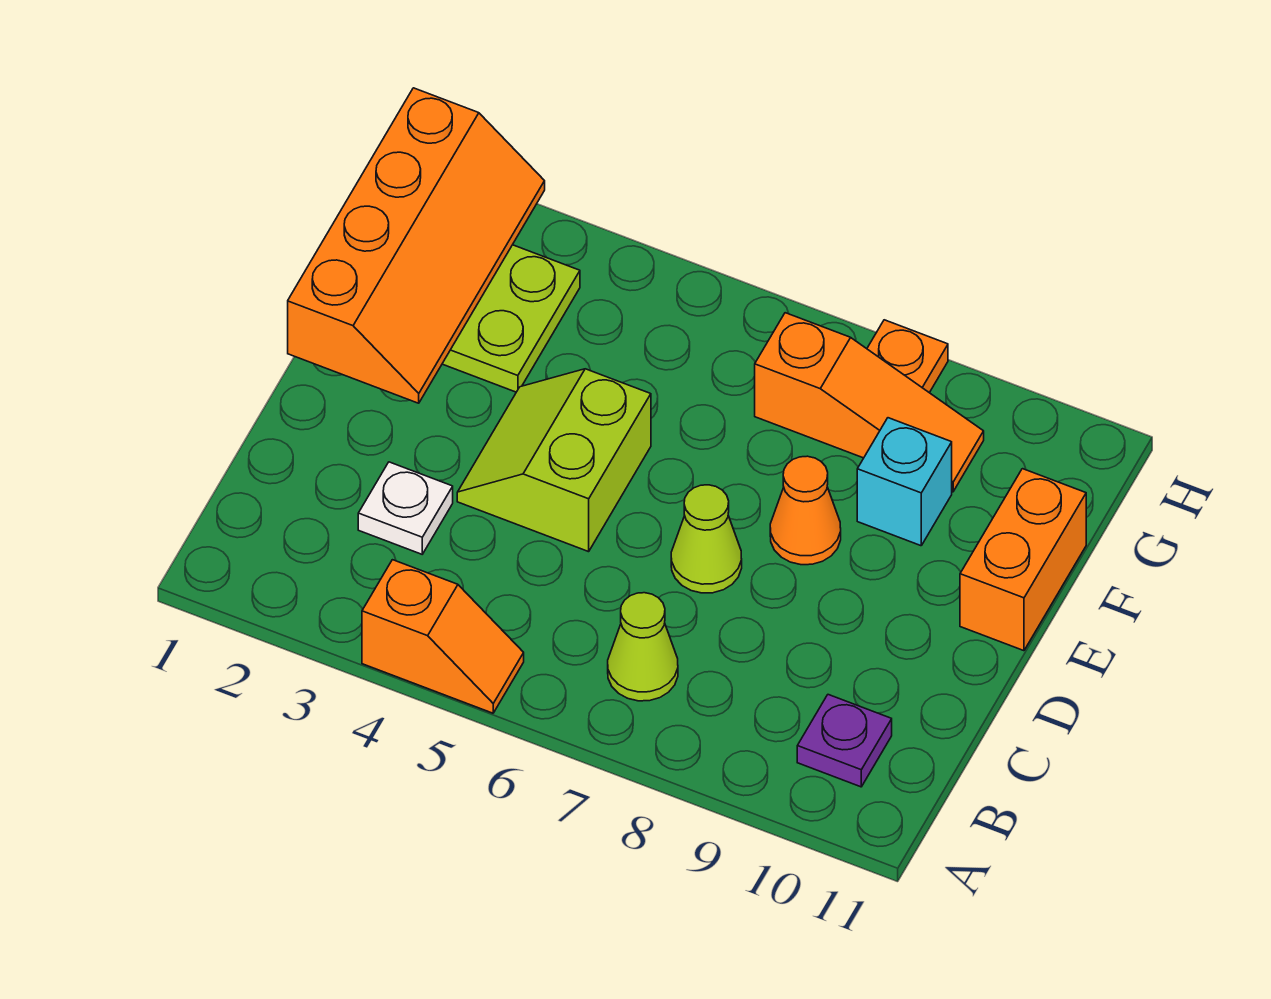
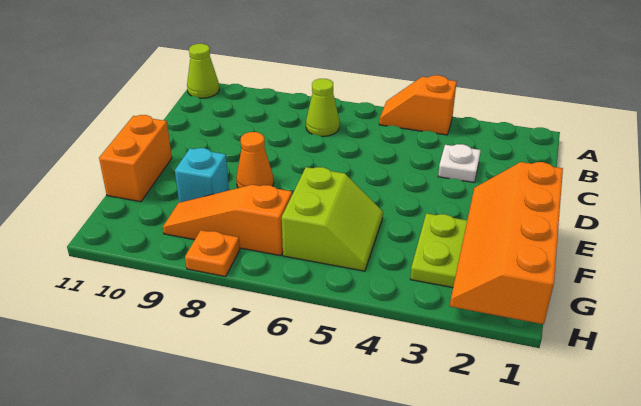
purple plate B10 level 1 -> none
lime slope D4:E5 level 1 top 5 -> lime slope F5:G6 level 1 top 6
lime cone D7 level 1 -> lime cone A11 level 1

